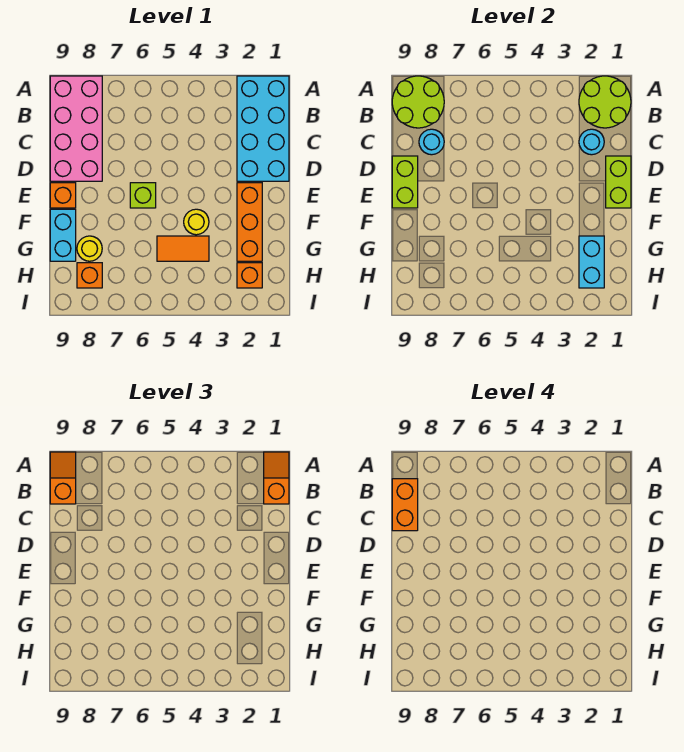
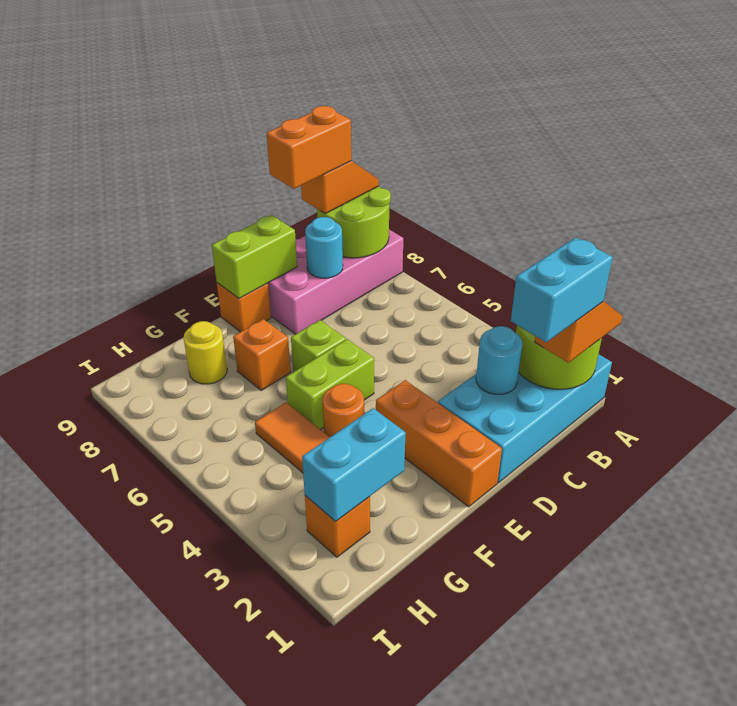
lime brick D1:E1 level 2 -> lime brick E5:F5 level 1
orange brick E2:G2 level 1 -> orange brick E1:E3 level 1
yellow round brick F4 level 1 -> orange round brick F4 level 1
cyan brick F9:G9 level 1 -> cyan brick B1:C1 level 4
orange brick H8 level 1 -> orange brick F7 level 1

